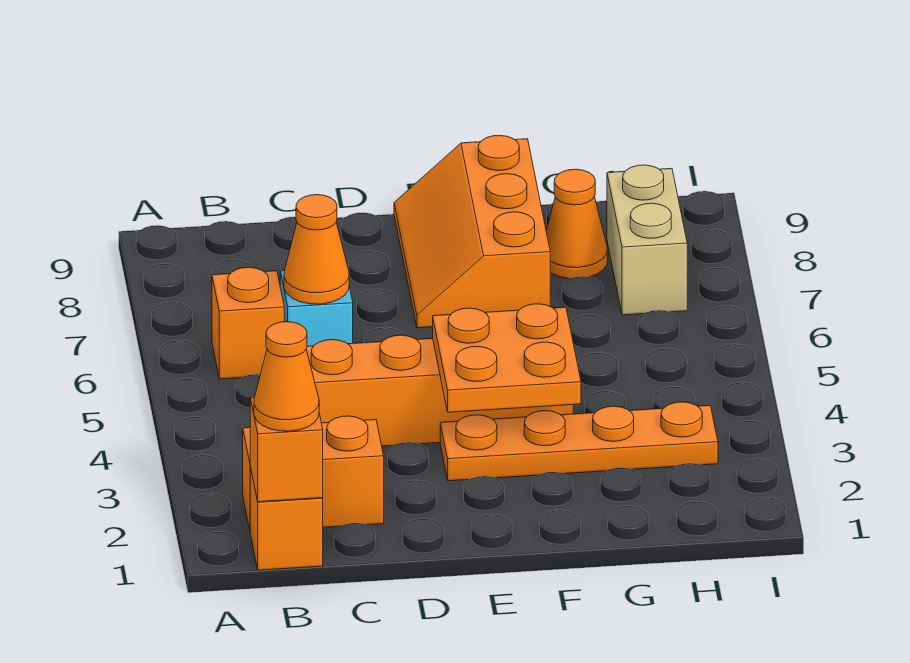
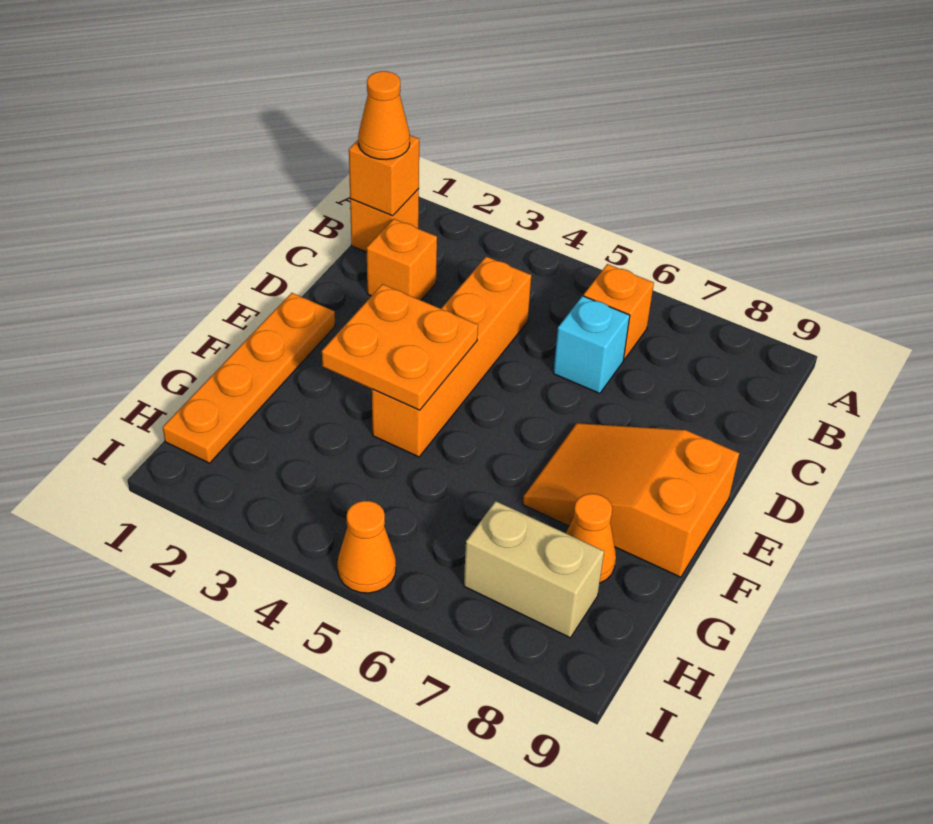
orange brick B2:C2 level 1 -> orange brick C2 level 1
orange cone C6 level 2 -> orange cone I5 level 1
orange plate E3:H3 level 1 -> orange plate E1:H1 level 1
orange slope E7:F9 level 1 top F -> orange slope E7:F9 level 1 top 9

